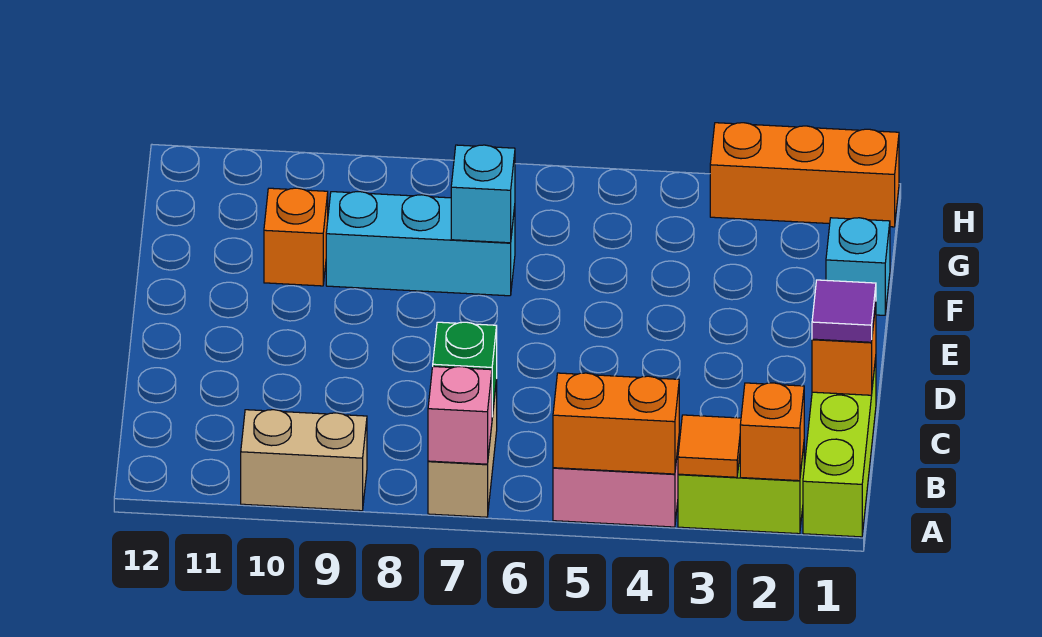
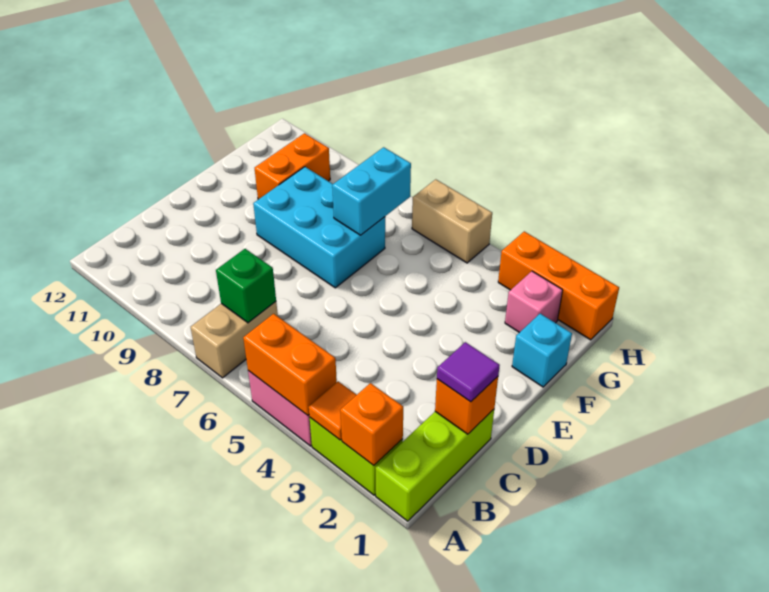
pink brick A7 level 2 -> pink brick G2 level 1
tan brick A9:A10 level 1 -> tan brick H5:H6 level 1
cyan brick F7:F9 level 1 -> cyan brick E7:F9 level 1
cyan brick F7 level 2 -> cyan brick F7:G7 level 2
orange brick F10 level 1 -> orange brick F10:G10 level 1

